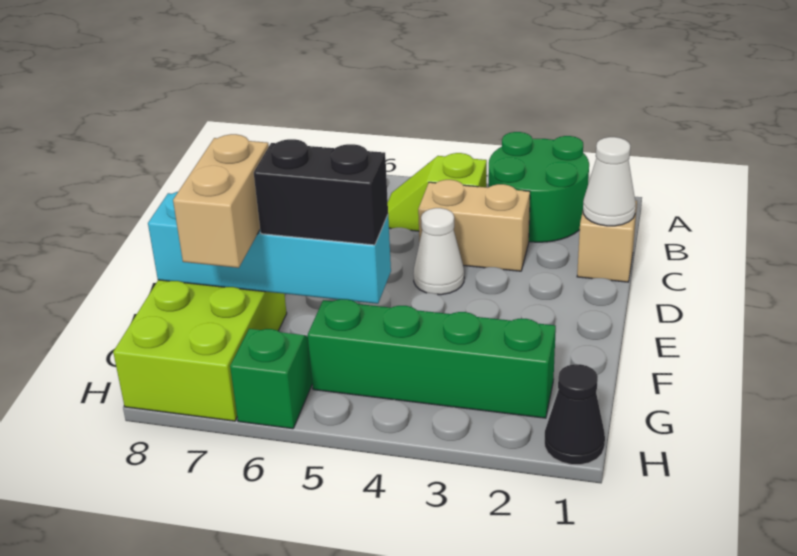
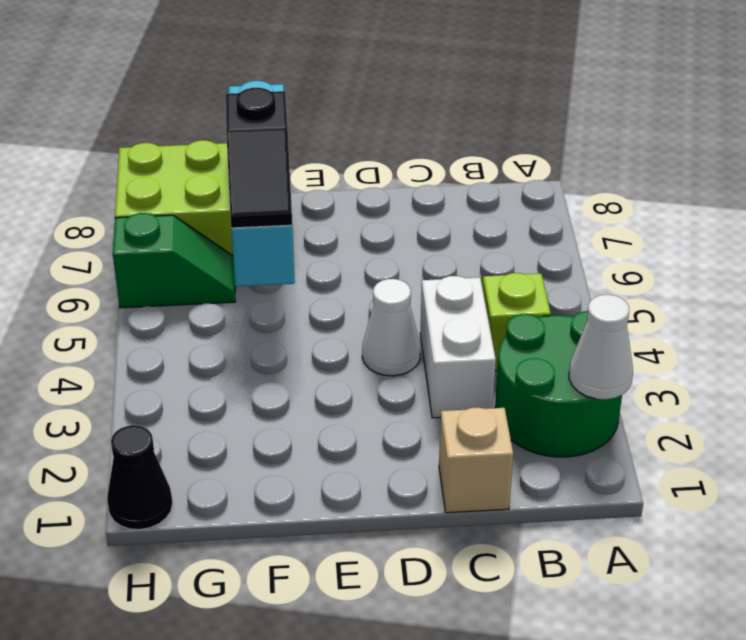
white cone C1 level 2 -> white cone A2 level 2
tan brick C3:C4 level 1 -> white brick C3:C4 level 1
black brick F5:F6 level 3 -> black slope F5:F6 level 3 top 6
tan brick F7:G7 level 3 -> none
green brick G2:G5 level 1 -> none

